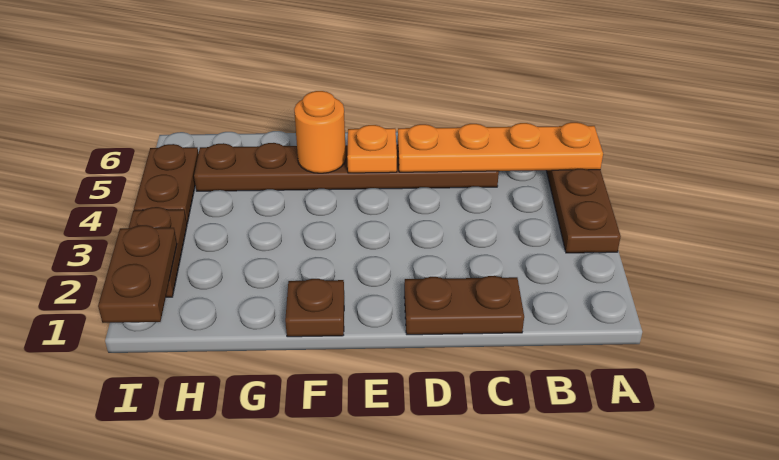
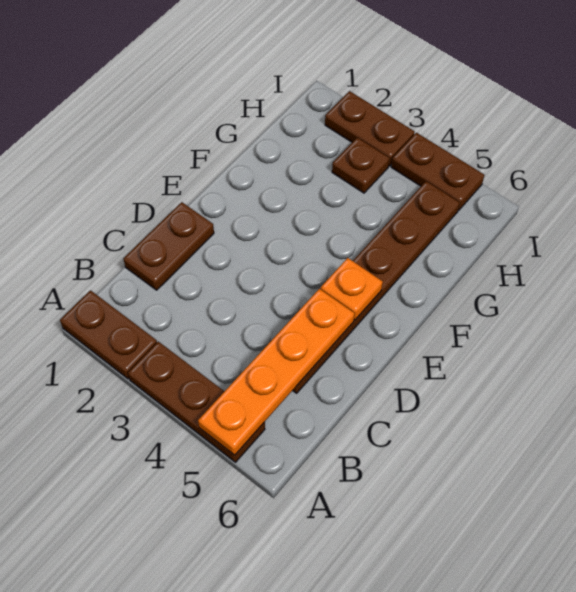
brown plate F1 level 1 -> brown plate H3 level 1
orange round brick F5 level 2 -> none
brown plate I1:I2 level 2 -> brown plate A1:A2 level 1

